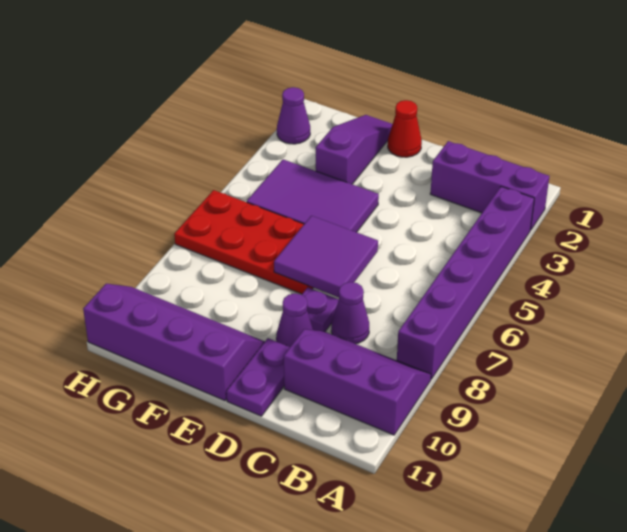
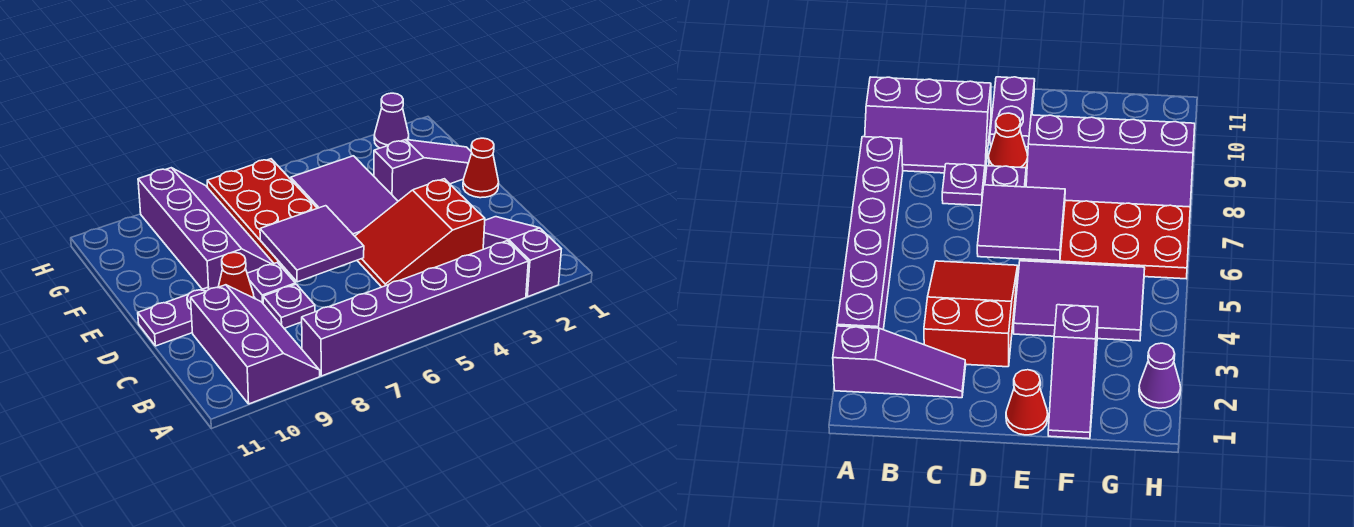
purple brick A2:C2 level 1 -> purple slope A2:C2 level 1 top A
none -> red slope C3:D5 level 1 top 3
purple cone C8 level 1 -> purple plate C8 level 1
purple cone D9 level 1 -> red cone D9 level 1
purple slope E10:H11 level 1 top 11 -> purple slope E8:H9 level 1 top 9

